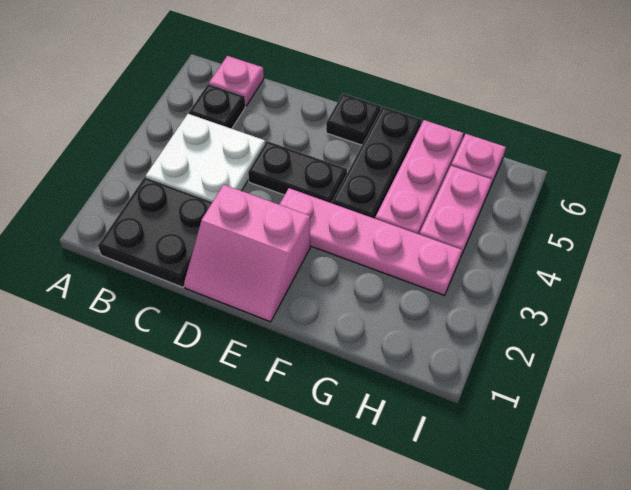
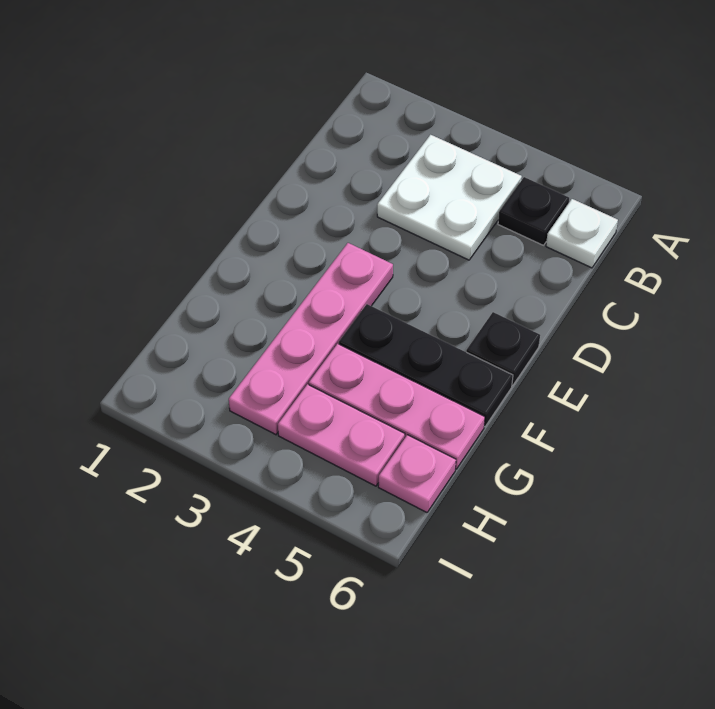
black plate B1:C2 level 1 -> none
pink plate B6 level 1 -> white plate B6 level 1
pink slope D1:E2 level 1 top 2 -> none
black plate D4:E4 level 1 -> none

